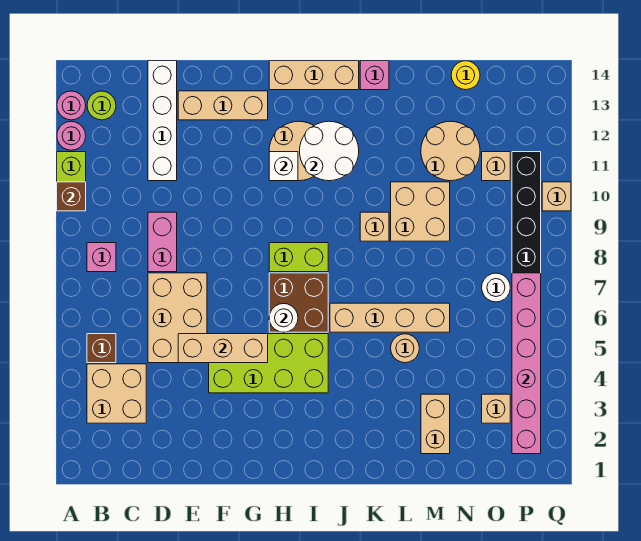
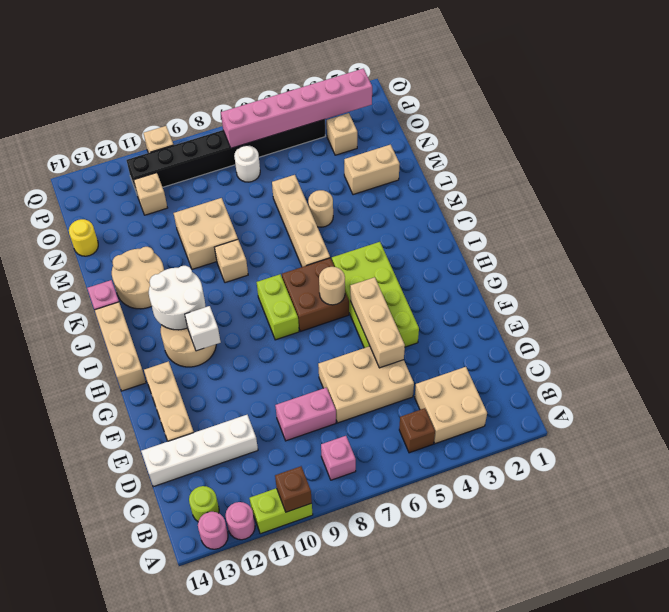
white round brick H6 level 2 -> tan round brick H6 level 2
tan round brick M11:N12 level 1 -> tan round brick K12:L13 level 1

